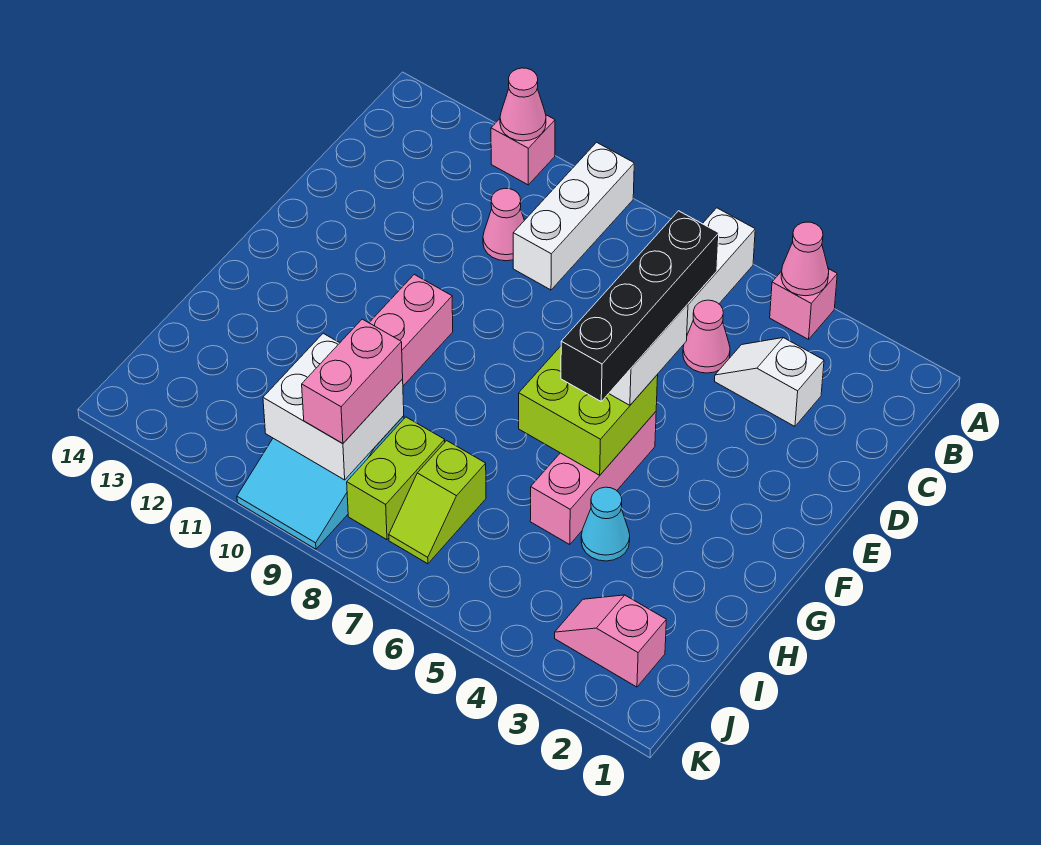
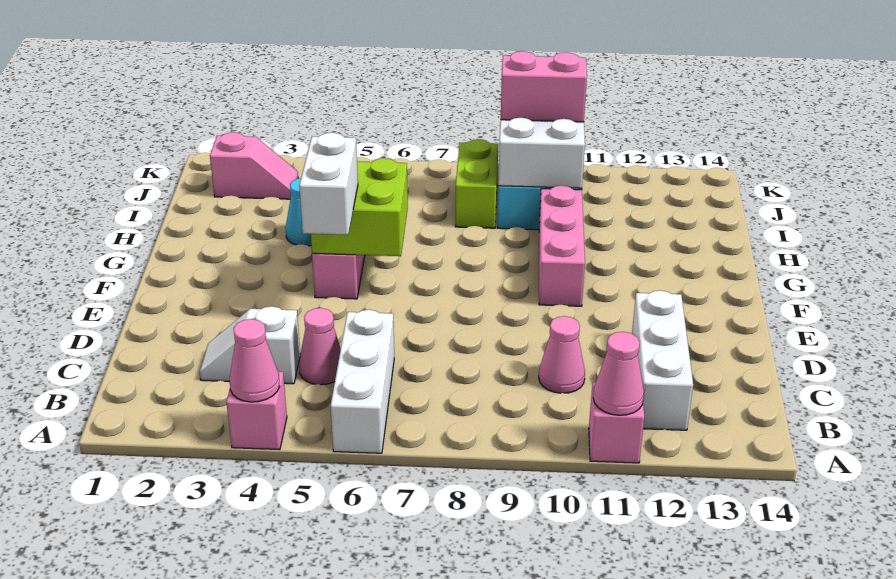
white brick A9:C9 level 1 -> white brick B12:D12 level 1
white slope C3:C4 level 1 top 3 -> white slope C3:C4 level 1 top 4
black brick D5:G5 level 4 -> none
lime slope I7:J7 level 1 top I -> none
pink brick I9:J9 level 3 -> pink brick J9:J10 level 3

